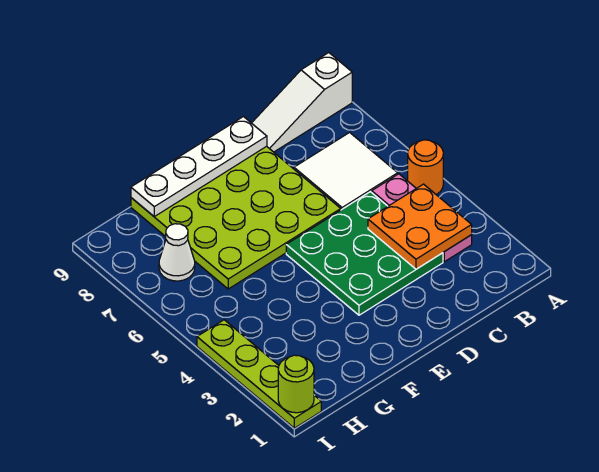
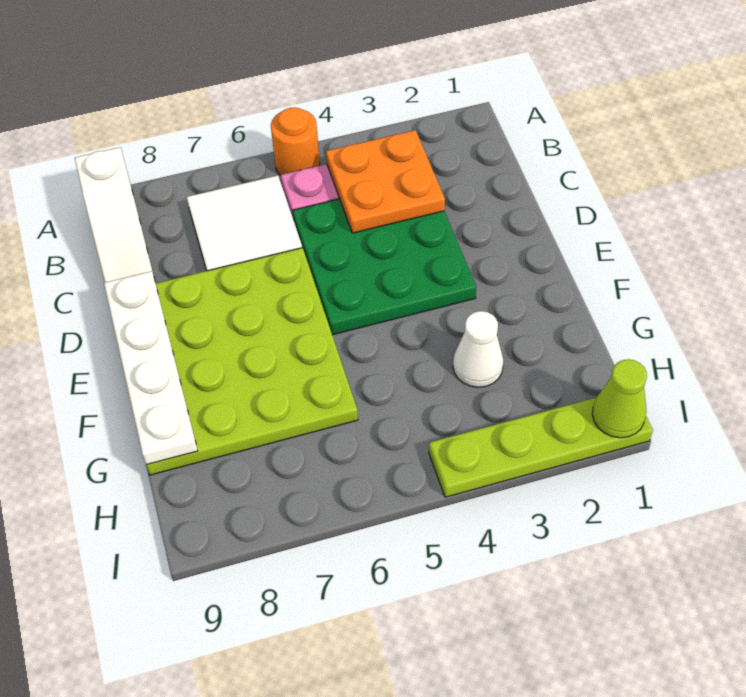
white cone H7 level 1 -> white cone G3 level 1
lime round brick I1 level 2 -> lime cone I1 level 2

